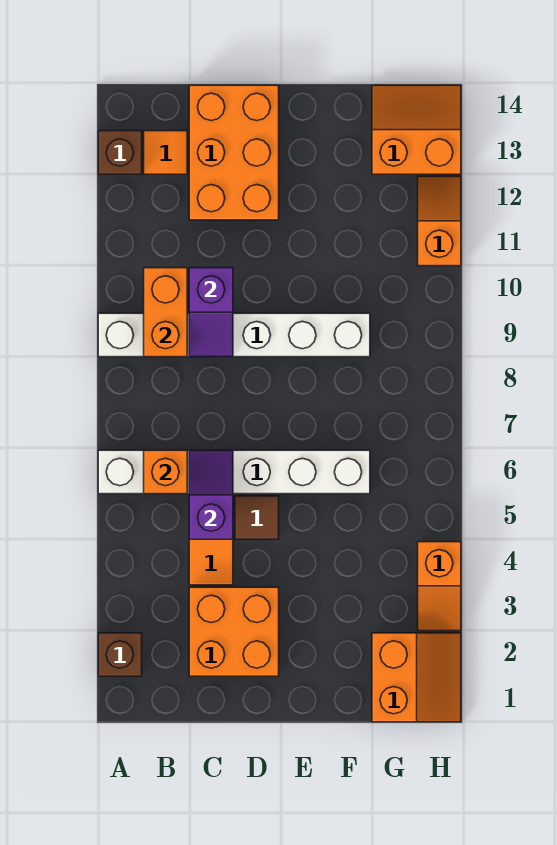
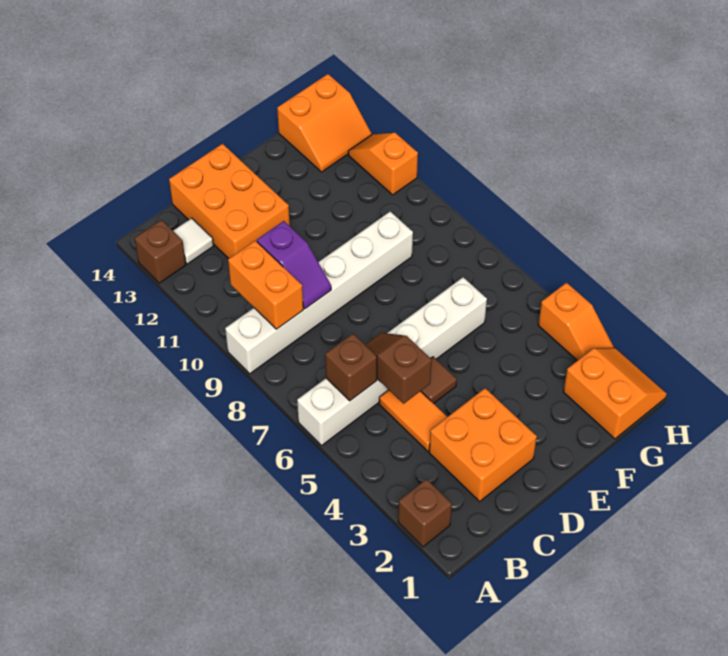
orange brick B6 level 2 -> brown brick B6 level 2
orange tile B13 level 1 -> white tile B13 level 1
purple slope C5:C6 level 2 top 5 -> brown slope C5:C6 level 2 top 5
orange slope G13:H14 level 1 top 13 -> orange slope G13:H14 level 1 top 14

